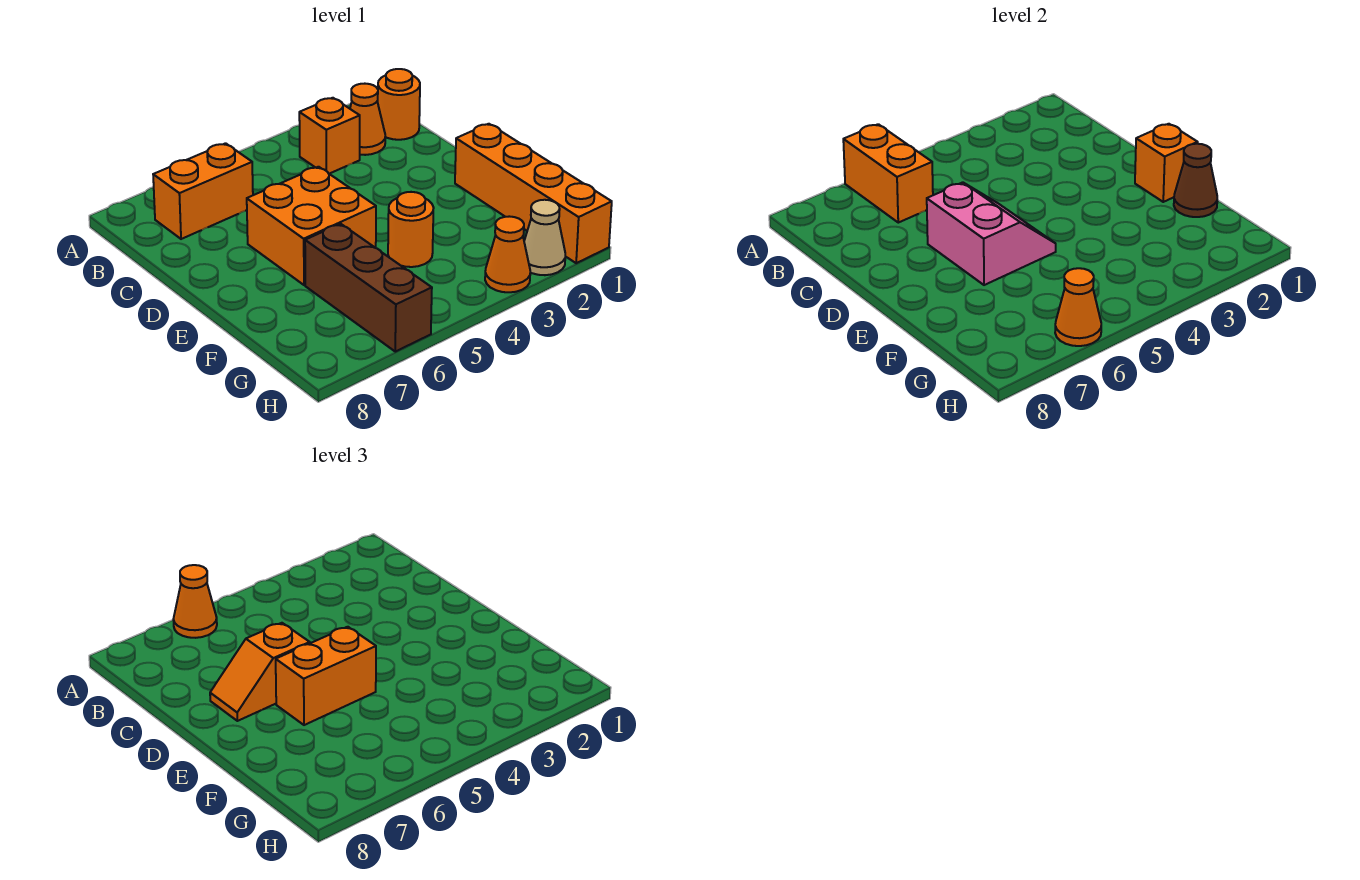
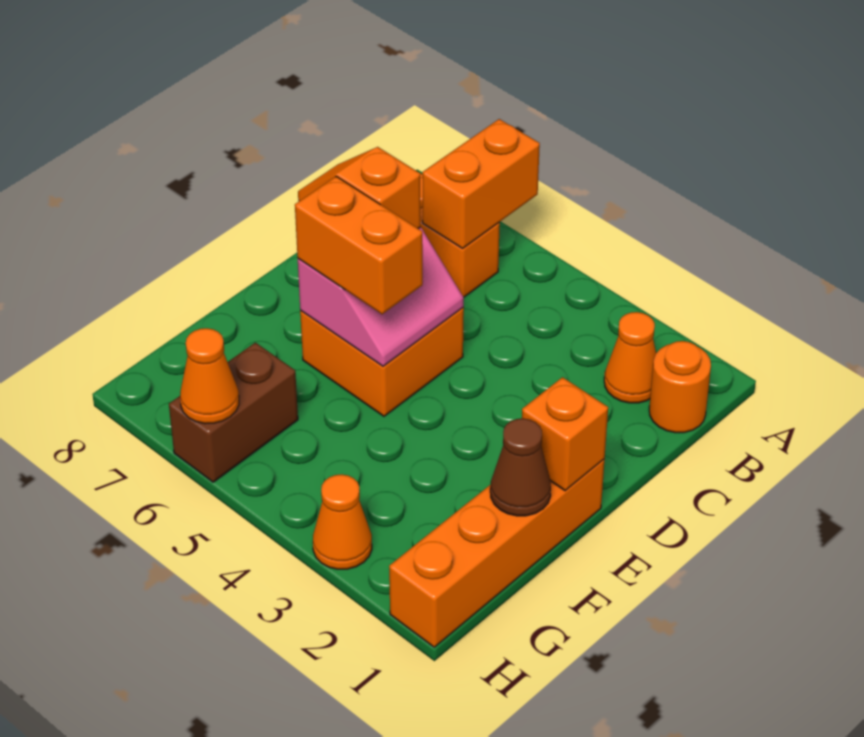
orange cone A6 level 3 -> none
orange brick B3 level 1 -> none
orange round brick F4 level 1 -> none
brown brick F6:H6 level 1 -> brown brick G6:H6 level 1
tan cone H2 level 1 -> none

